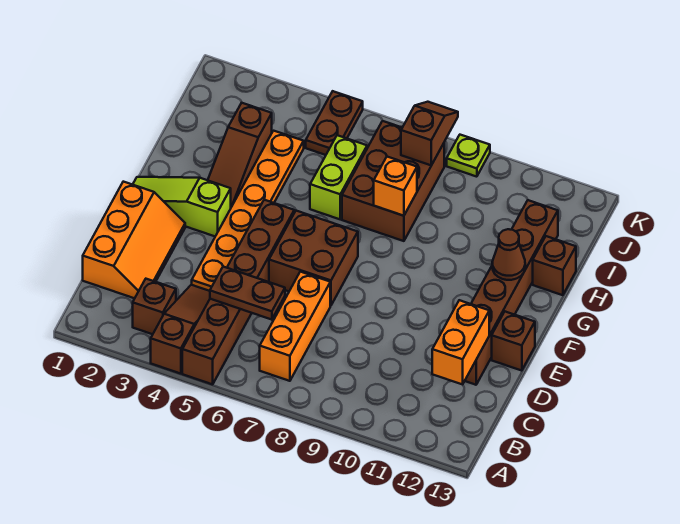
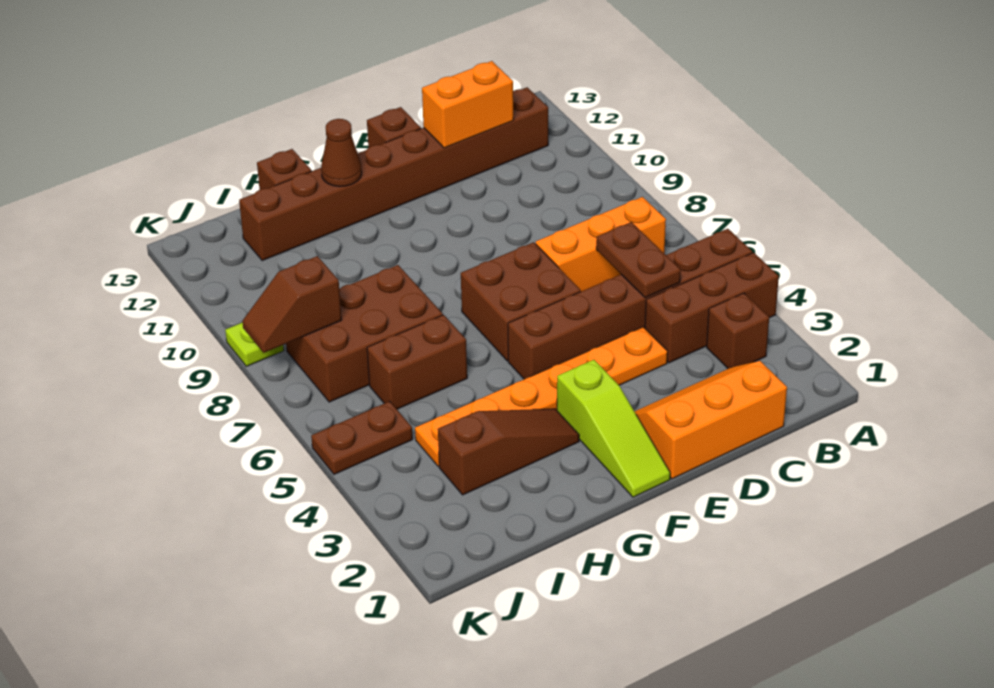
brown slope A4:C4 level 1 top A -> brown brick A4:C4 level 1
brown brick D12:I12 level 1 -> brown brick B12:I12 level 1
lime brick H6:I6 level 1 -> brown brick H6:I6 level 1
orange brick H8 level 2 -> none

